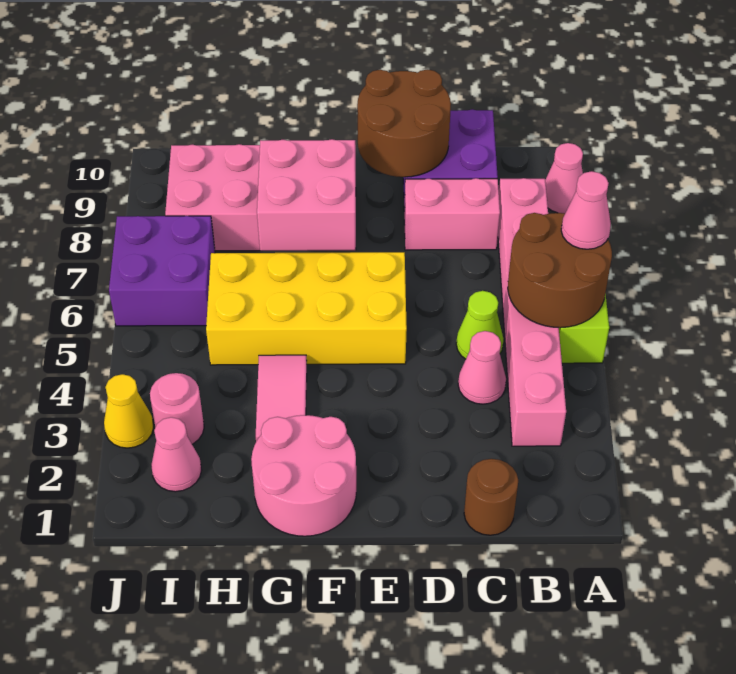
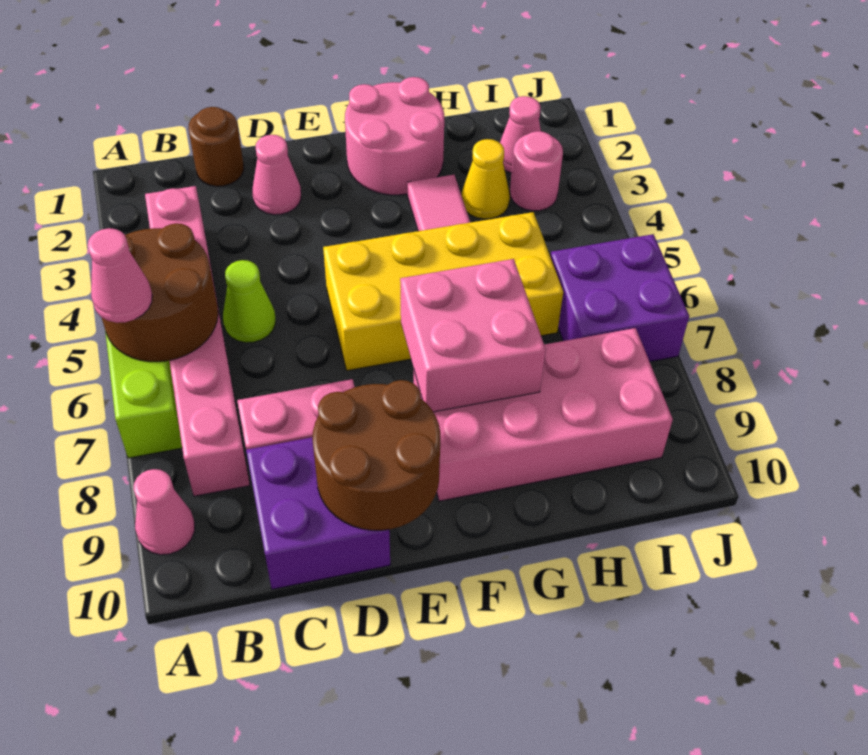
pink cone C4 level 1 -> pink cone D2 level 1
yellow cone J3 level 1 -> yellow cone H3 level 1

